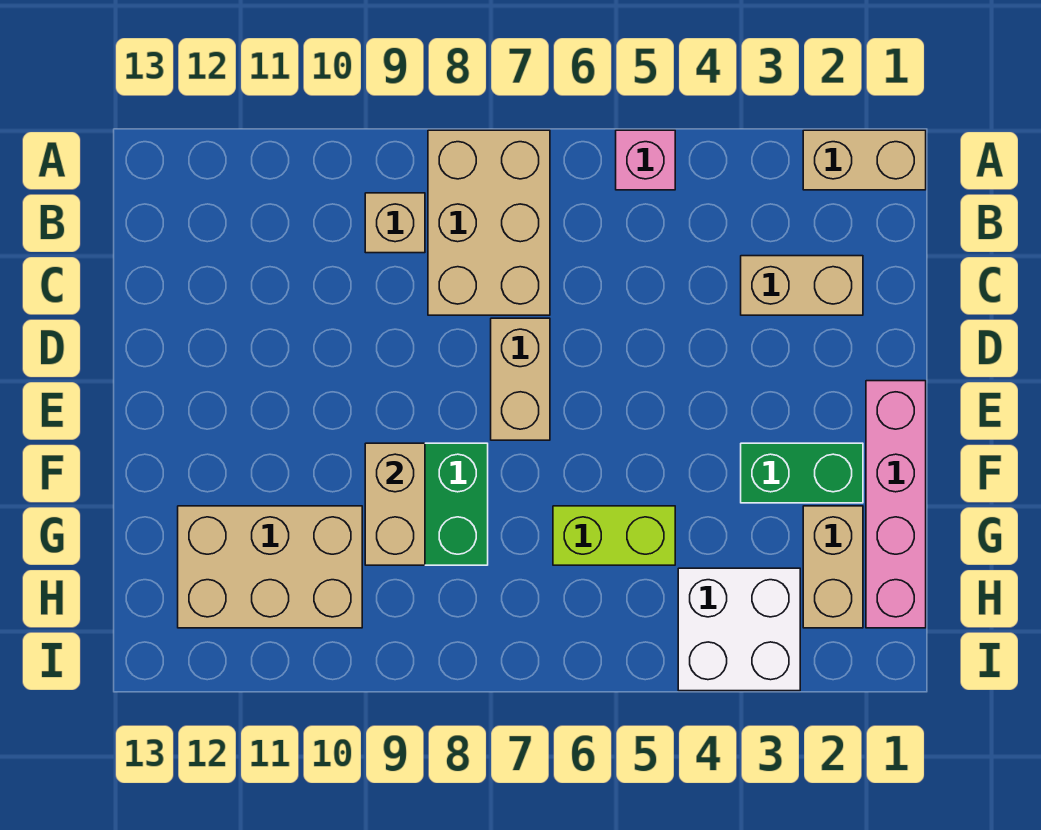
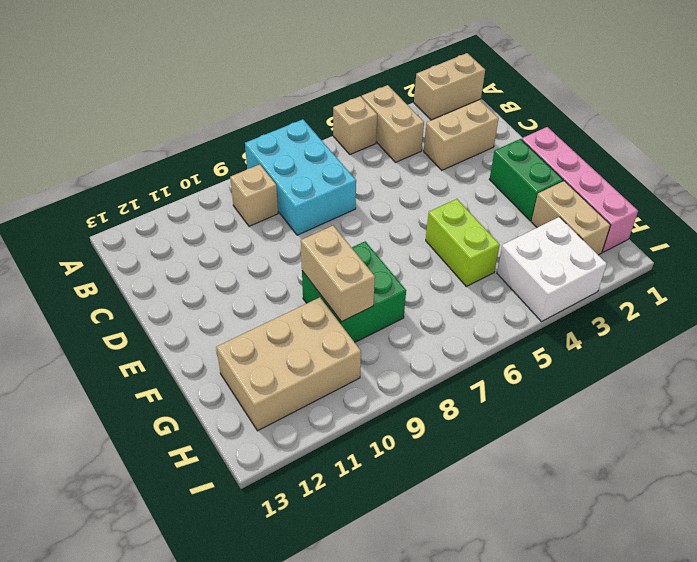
pink brick A5 level 1 -> tan brick A5 level 1
tan brick A7:C8 level 1 -> cyan brick A7:C8 level 1
tan brick D7:E7 level 1 -> tan brick A4:B4 level 1
green brick F2:F3 level 1 -> green brick E2:F2 level 1
lime brick G5:G6 level 1 -> lime brick F5:G5 level 1

